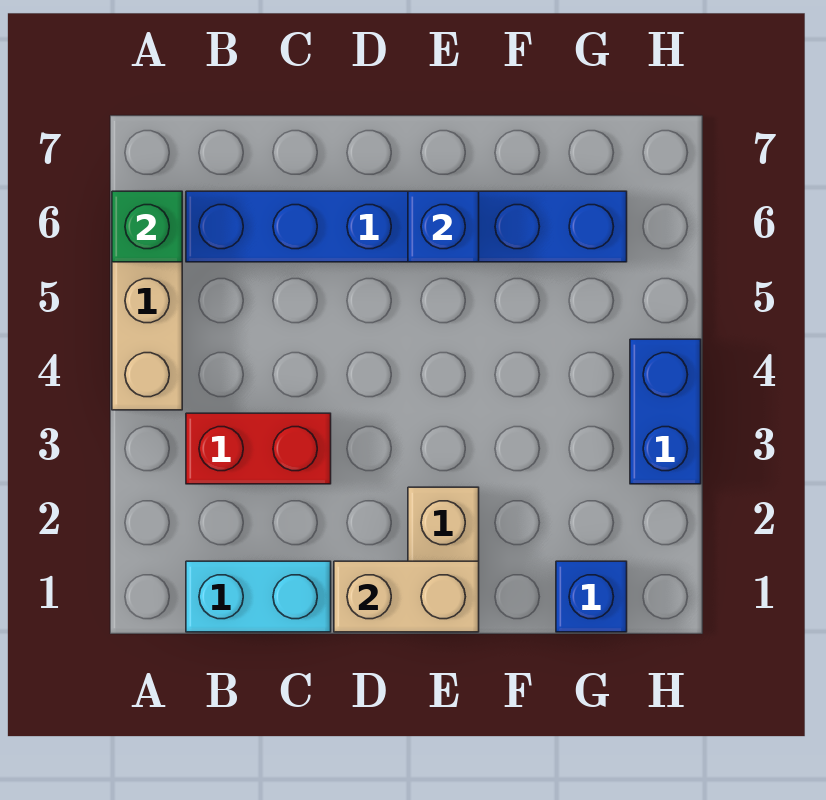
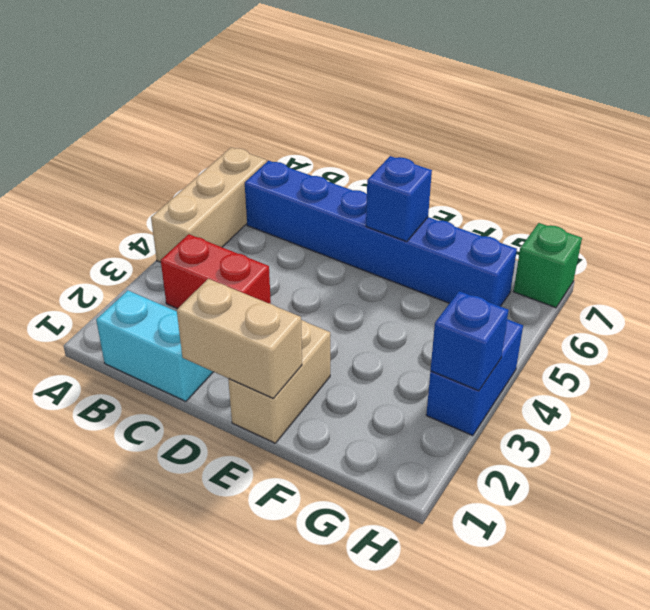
green brick A6 level 2 -> green brick H7 level 1
blue brick G1 level 1 -> blue brick H3 level 2

